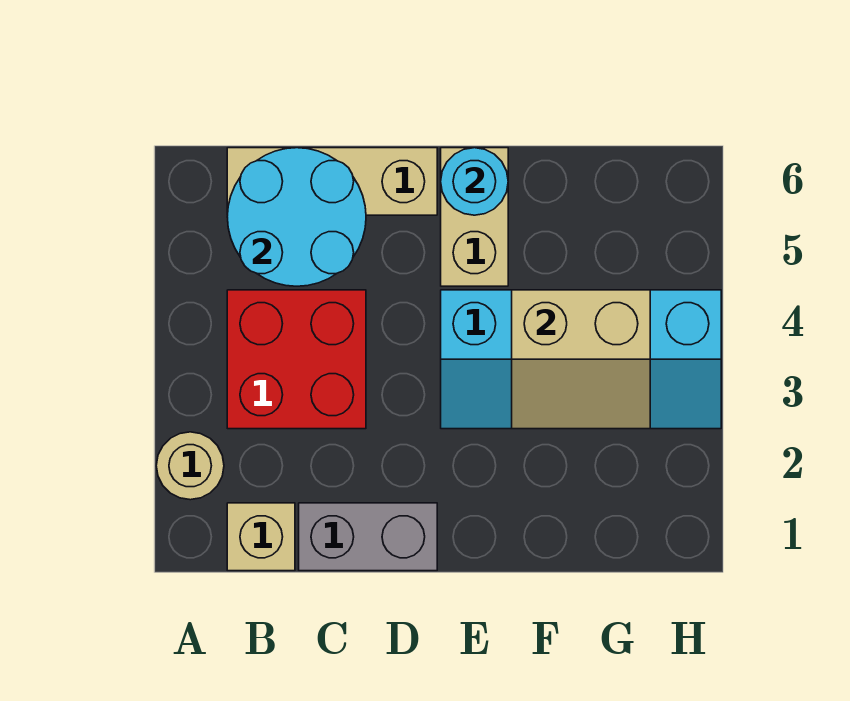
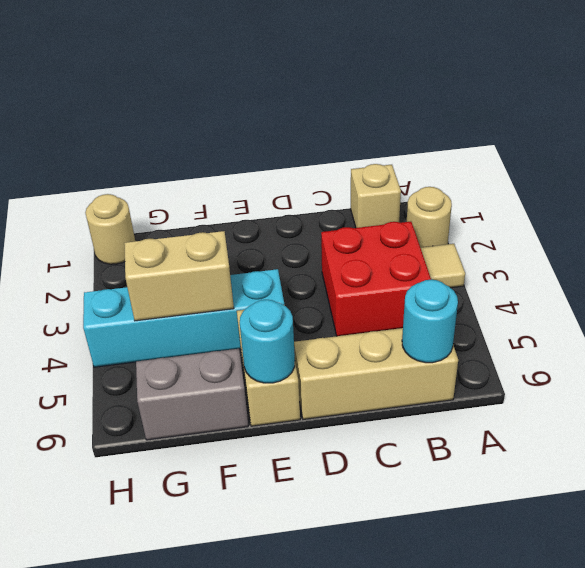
none -> tan tile A3 level 1
cyan round brick B5:C6 level 2 -> cyan round brick B6 level 2
grey brick C1:D1 level 1 -> grey brick F6:G6 level 1
none -> tan round brick H1 level 1

